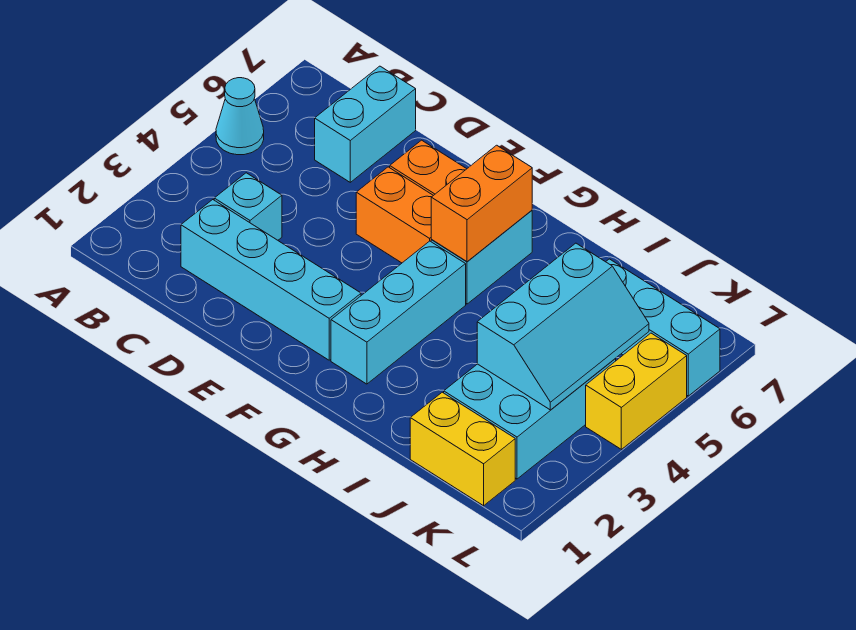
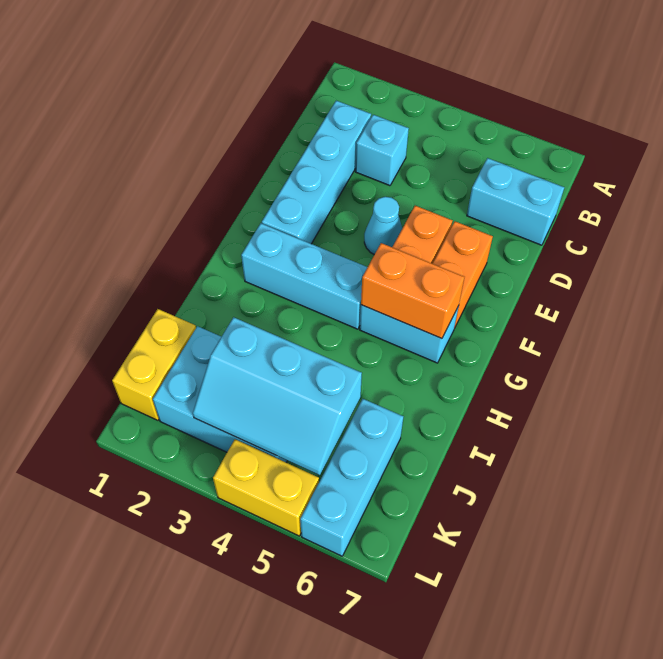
cyan cone A5 level 1 -> cyan cone E4 level 1

